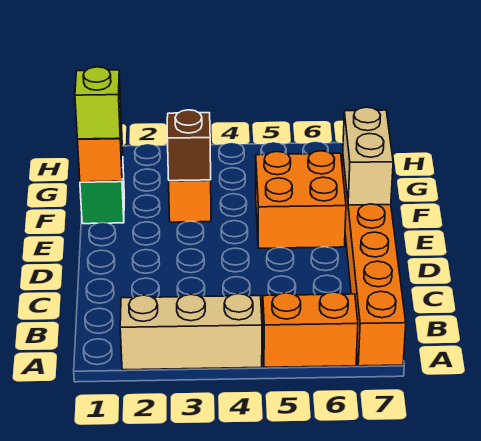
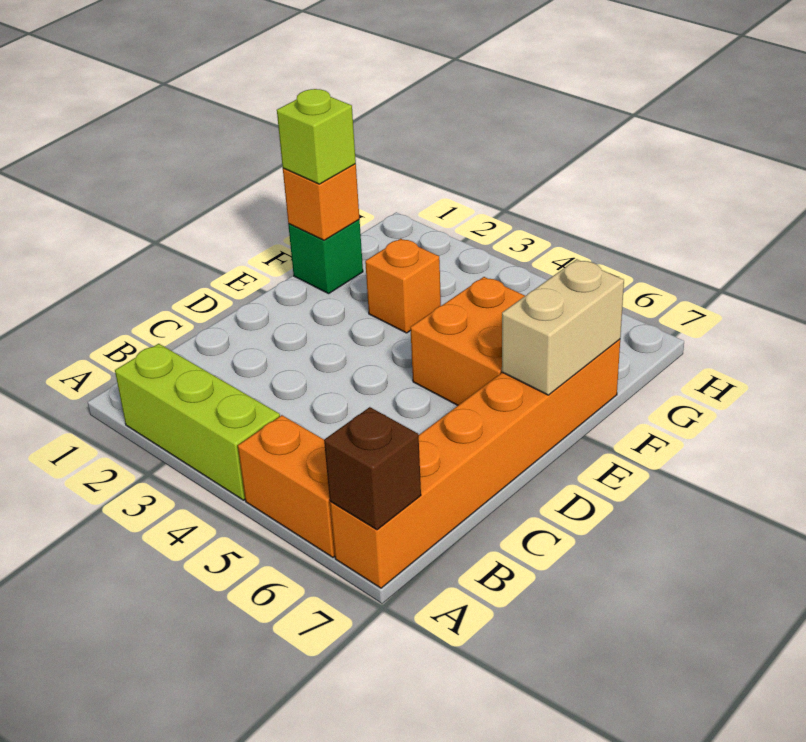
tan brick A2:A4 level 1 -> lime brick A2:A4 level 1
brown brick F3 level 2 -> brown brick A7 level 2

